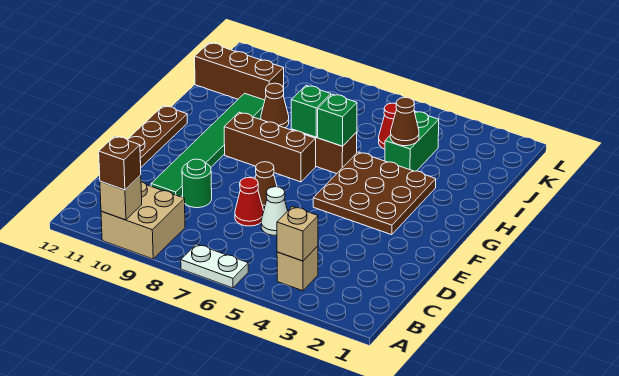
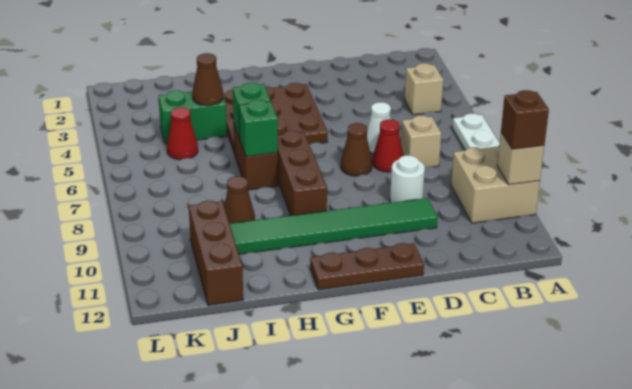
tan brick B4 level 2 -> tan brick C7 level 1
green round brick D9 level 1 -> white round brick D9 level 1

